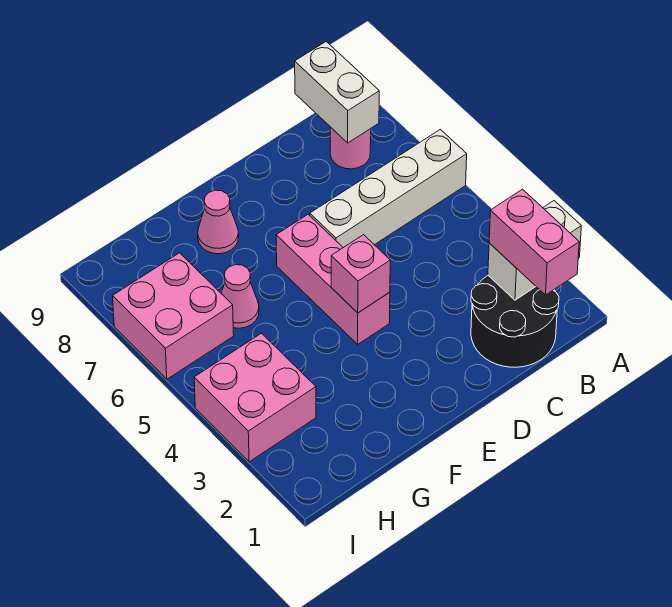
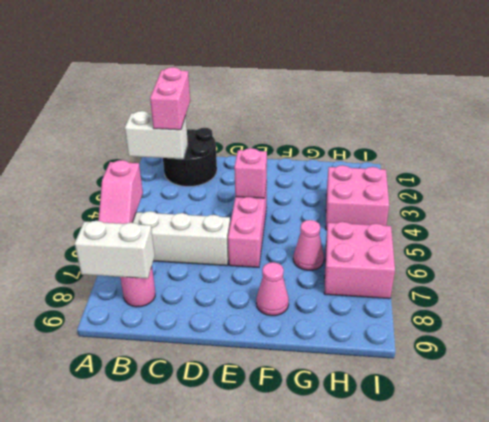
none -> pink slope A5:A6 level 2 top 5
white brick B8:B9 level 2 -> white brick A8:B8 level 2

